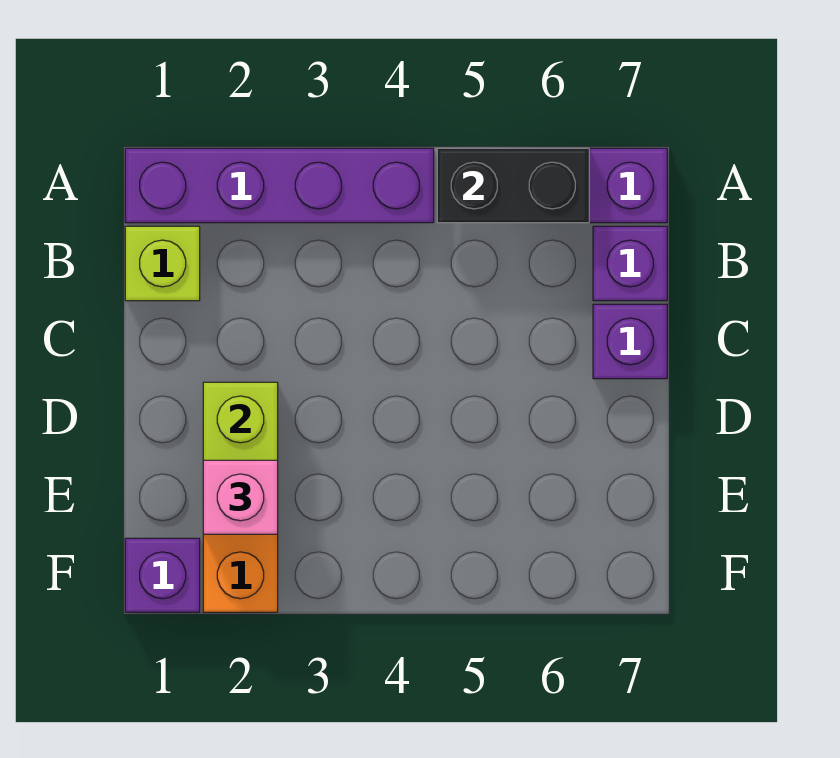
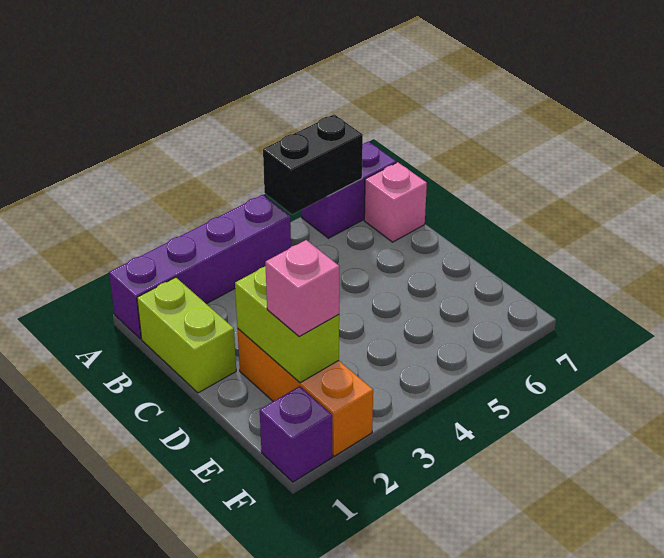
lime brick B1 level 1 -> lime brick B1:C1 level 1
purple brick B7 level 1 -> pink brick B7 level 1
purple brick C7 level 1 -> none

